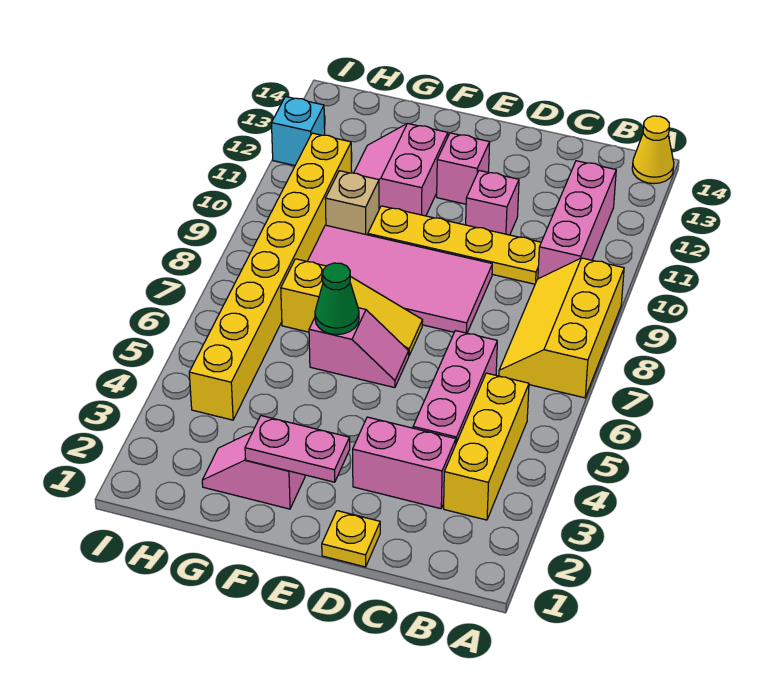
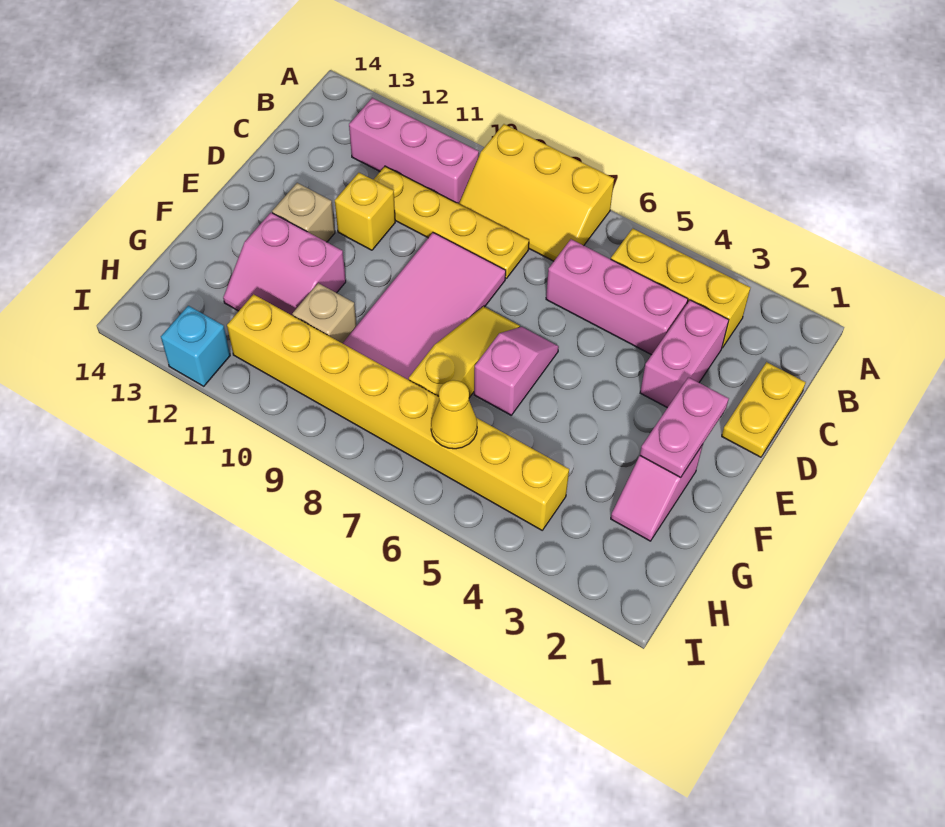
yellow cone A14 level 1 -> yellow cone H6 level 2
yellow plate C10:F10 level 1 -> yellow plate C8:C11 level 1
yellow plate D1 level 1 -> yellow plate C1:D1 level 1
pink brick D11 level 1 -> yellow brick D11 level 1
pink brick E12 level 1 -> tan brick E12 level 1
green cone F6 level 2 -> none

